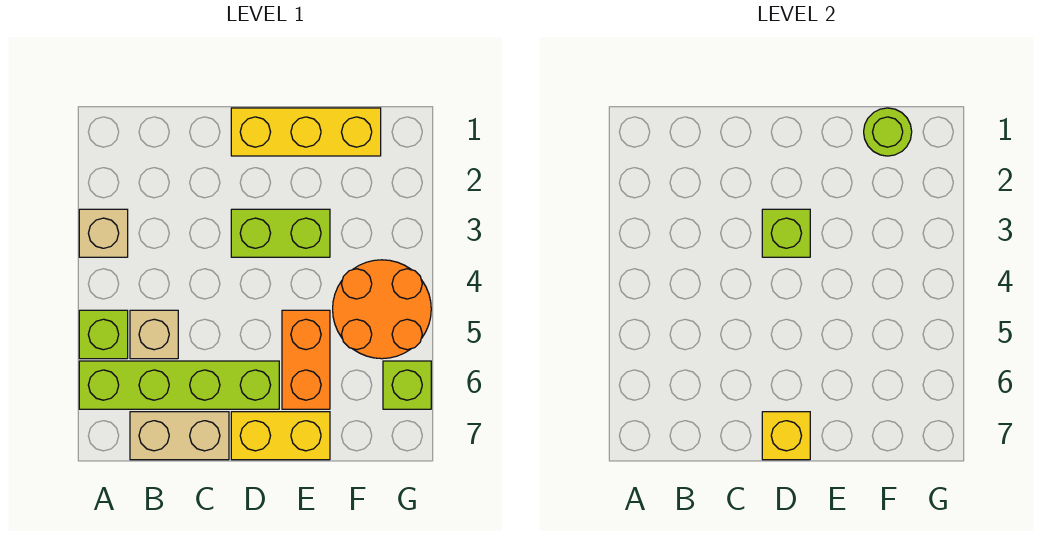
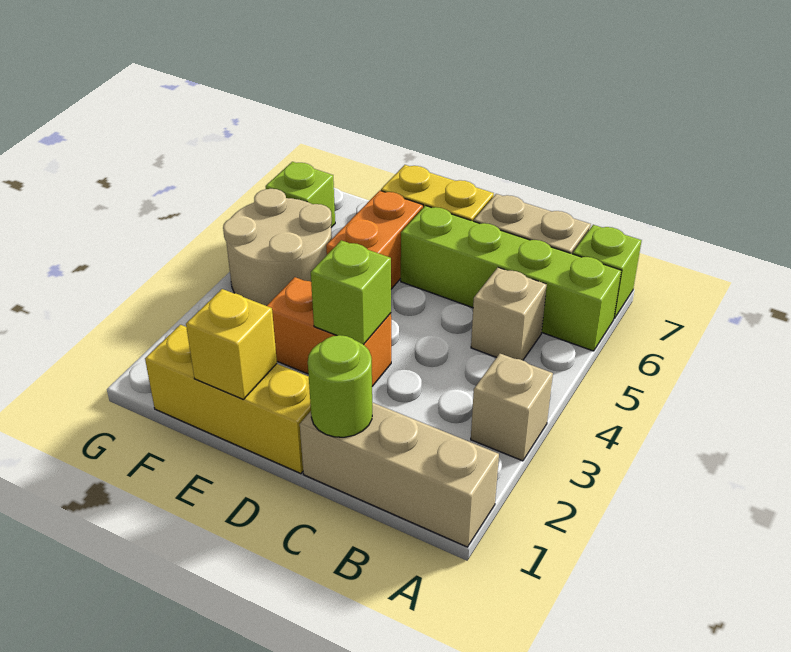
none -> tan brick A1:C1 level 1
lime brick A5 level 1 -> lime brick A7 level 1
lime brick D3:E3 level 1 -> orange brick D3:E3 level 1
yellow brick D7 level 2 -> yellow brick E1 level 2
lime round brick F1 level 2 -> lime round brick C1 level 2
orange round brick F4:G5 level 1 -> tan round brick F4:G5 level 1

